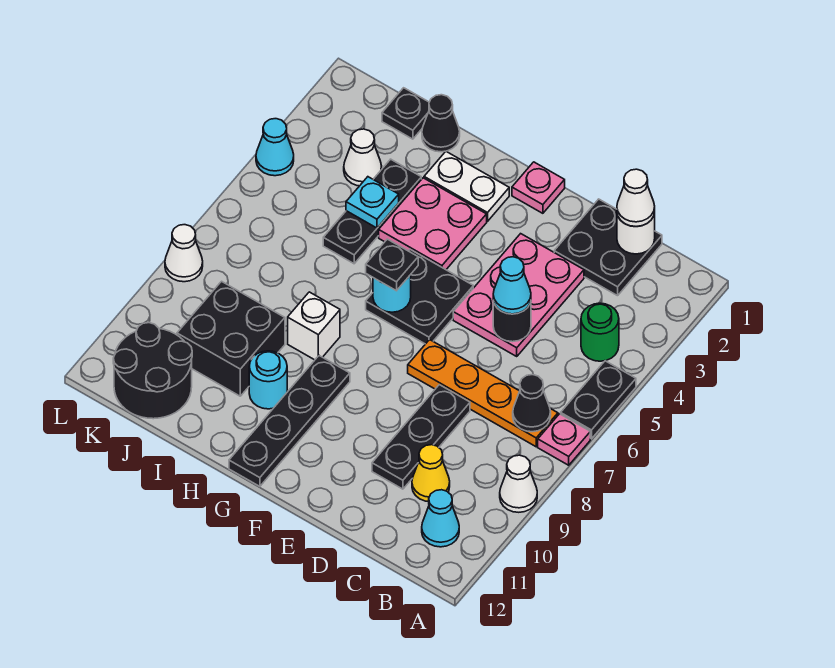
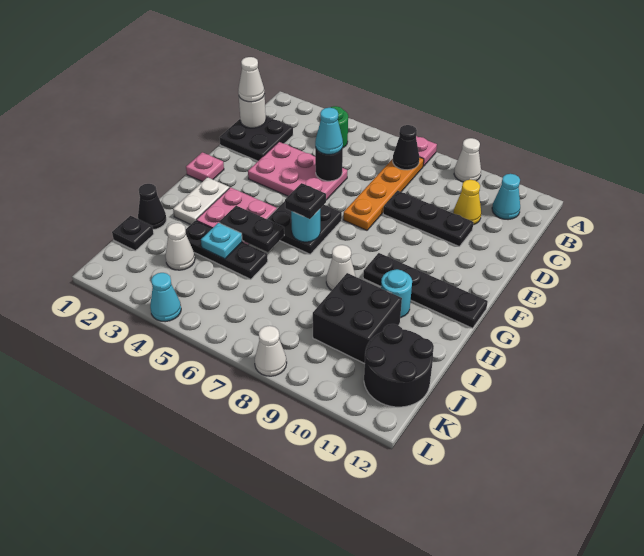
black plate A5:A6 level 1 -> black plate H4:H5 level 2
white brick H8 level 1 -> white cone H8 level 1

